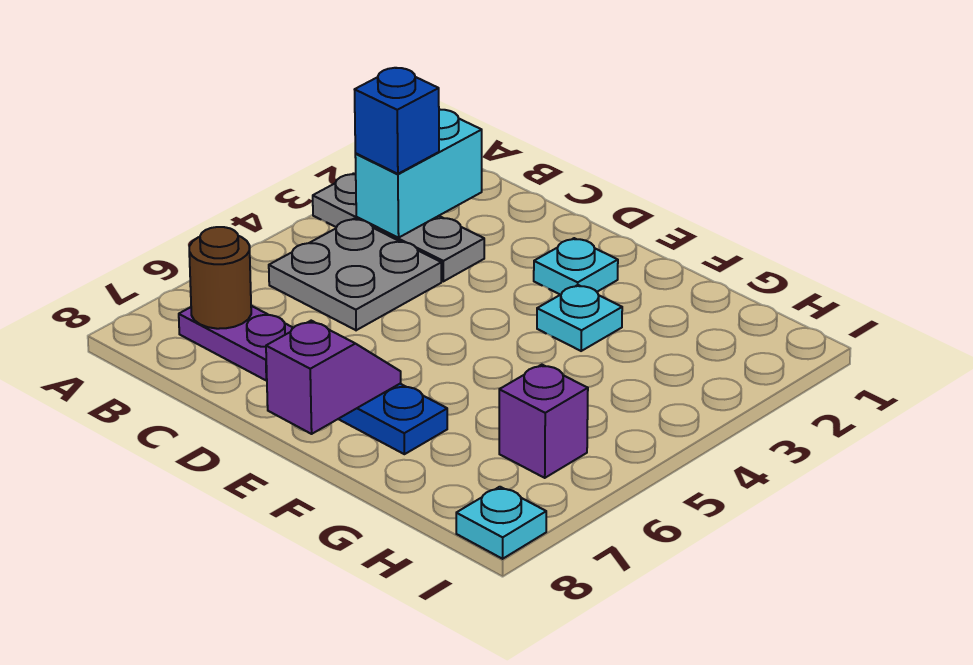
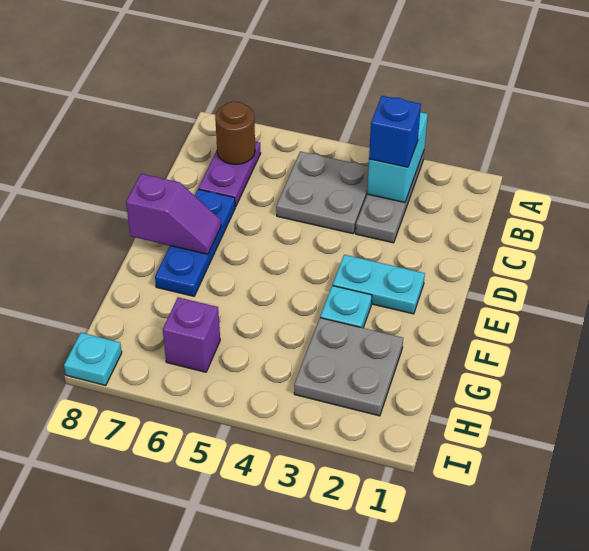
cyan brick B2:B3 level 2 -> cyan brick A3:B3 level 2
cyan plate E2 level 1 -> cyan plate E2:E3 level 1
none -> grey plate G2:H3 level 1

